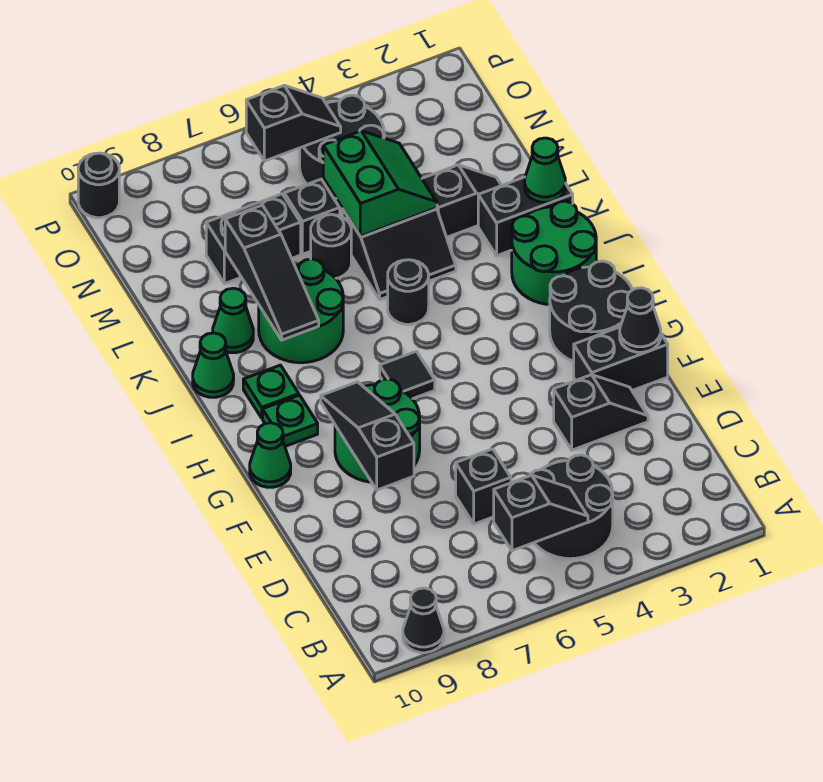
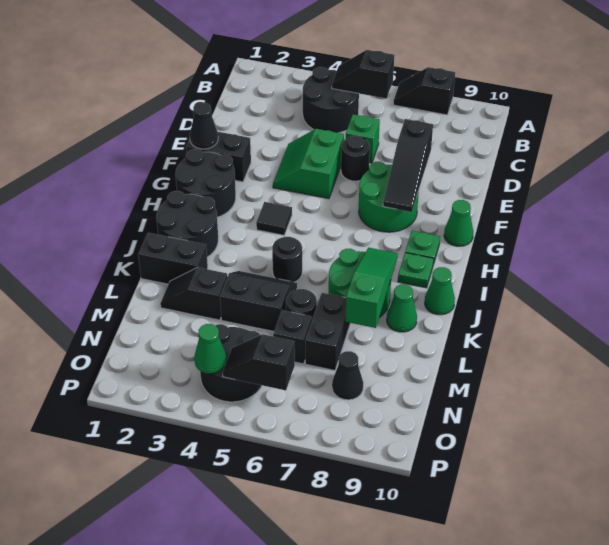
black cone A9 level 1 -> black cone N8 level 1
black brick D6 level 1 -> green brick D6 level 1
black slope E2:E3 level 1 top 3 -> black slope A7:A8 level 1 top 8
black tile H6 level 1 -> black tile H4 level 1
green round brick I1:J2 level 1 -> black round brick I1:J2 level 1
black slope J8:L8 level 2 top L -> green slope J8:L8 level 2 top L
green cone K1 level 2 -> green cone O4 level 2
green slope L4:M5 level 2 top 5 -> green slope E4:F5 level 1 top 5
black brick M7:M8 level 1 -> black brick L7:M7 level 1
black round brick P10 level 1 -> black round brick E6 level 1

